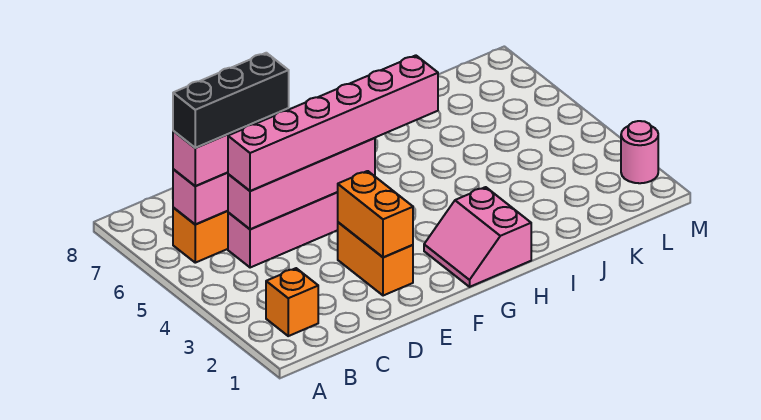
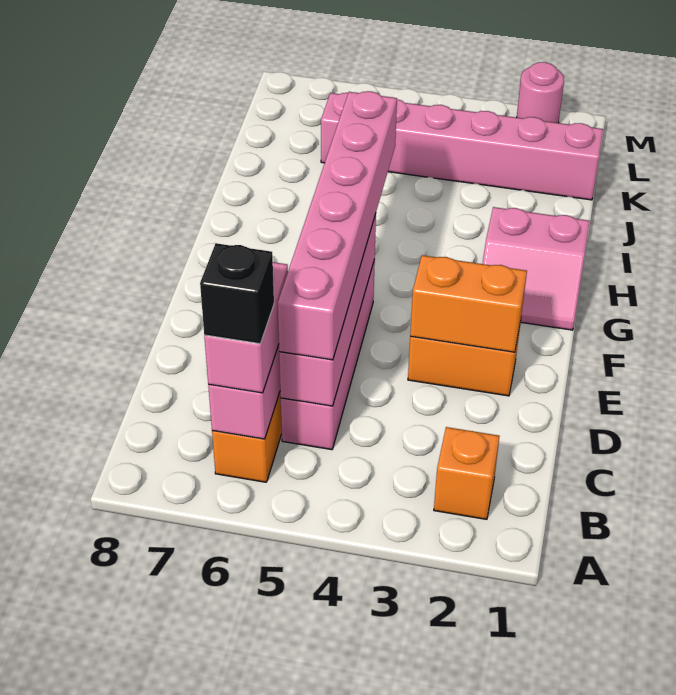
black brick B6:D6 level 4 -> black brick B6 level 4
none -> pink brick K1:K6 level 1

